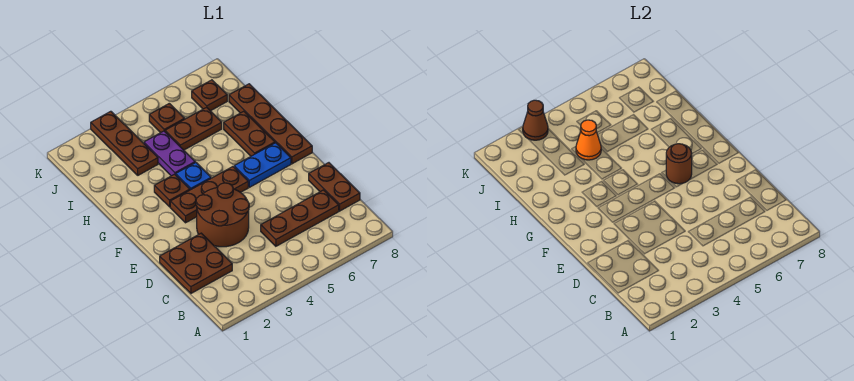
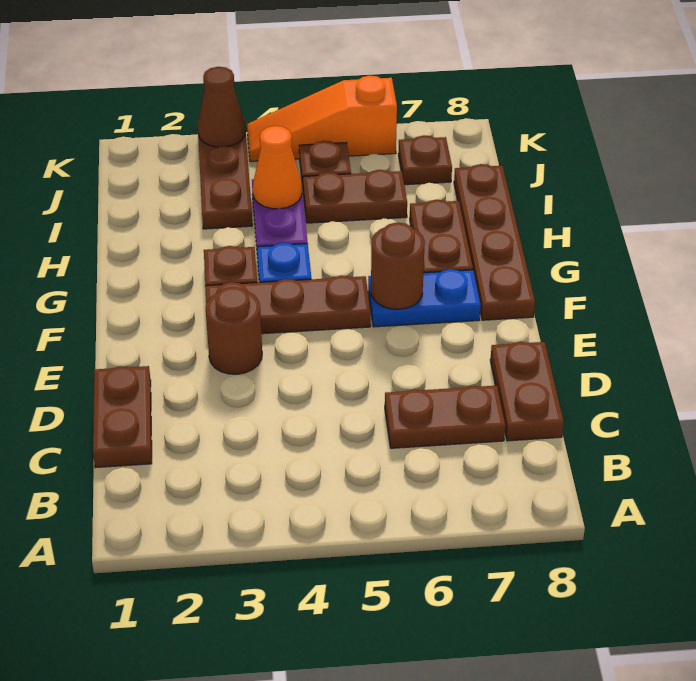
brown plate C1:D2 level 1 -> brown plate C1:D1 level 1
brown plate C5:C7 level 1 -> brown plate C6:C7 level 1
brown round brick D3:E4 level 1 -> brown round brick E3 level 1
none -> orange slope K4:K6 level 1 top 6

